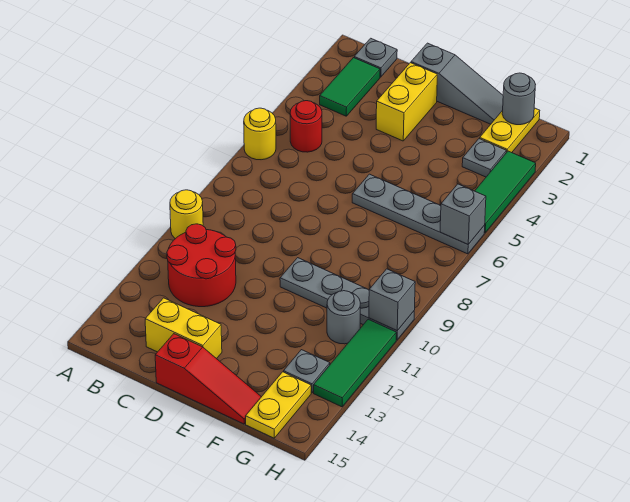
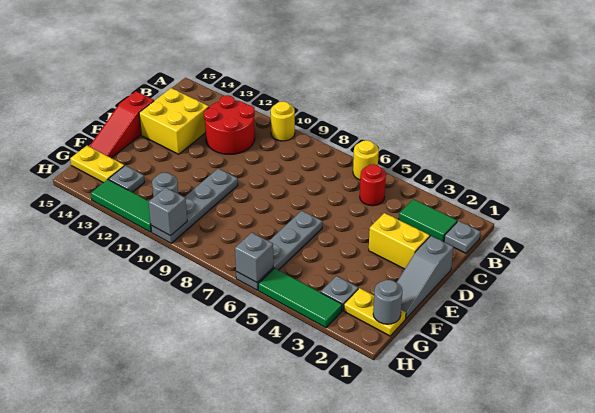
yellow brick C14:D14 level 1 -> yellow brick C13:D14 level 1

